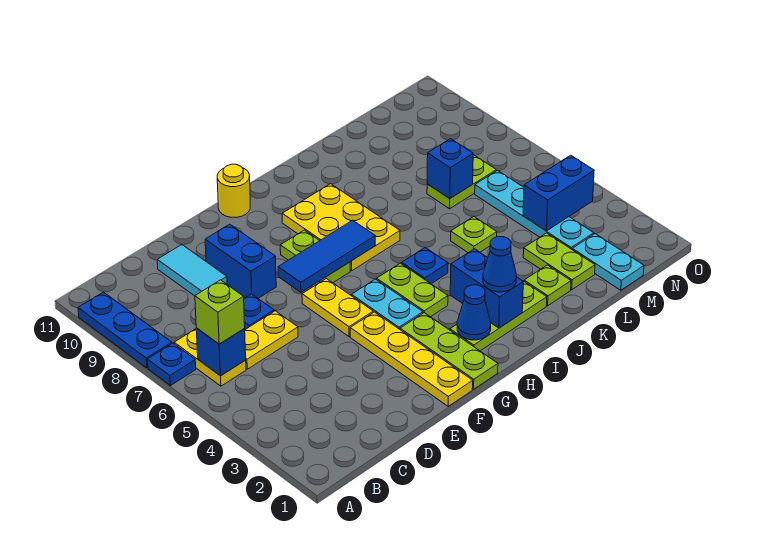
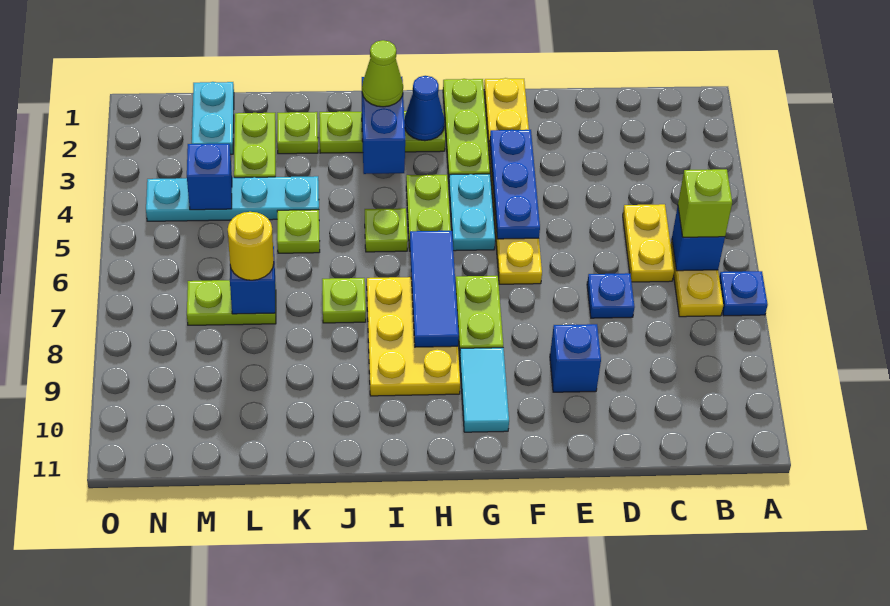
blue plate A8:A10 level 1 -> blue plate F3:F5 level 2
yellow plate C6:D6 level 1 -> yellow plate C5:C6 level 1
cyan tile D9:D10 level 1 -> cyan tile G9:G10 level 1
blue brick E8:E9 level 1 -> blue brick E9 level 1
blue tile F7:H7 level 2 -> blue tile H6:H8 level 2
yellow round brick G11 level 1 -> yellow round brick L7 level 3
blue cone I2 level 3 -> lime cone I2 level 3
blue plate I5 level 1 -> lime plate I5 level 1
none -> lime plate J7 level 1
cyan plate M3:M6 level 1 -> cyan plate K4:N4 level 1
blue brick M4:N4 level 2 -> blue brick M4 level 2

